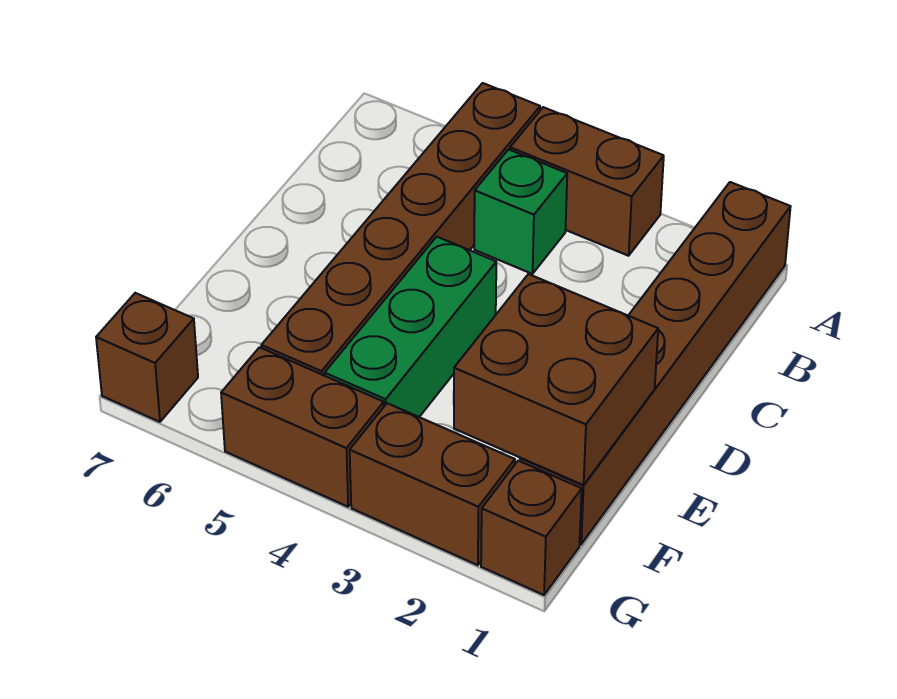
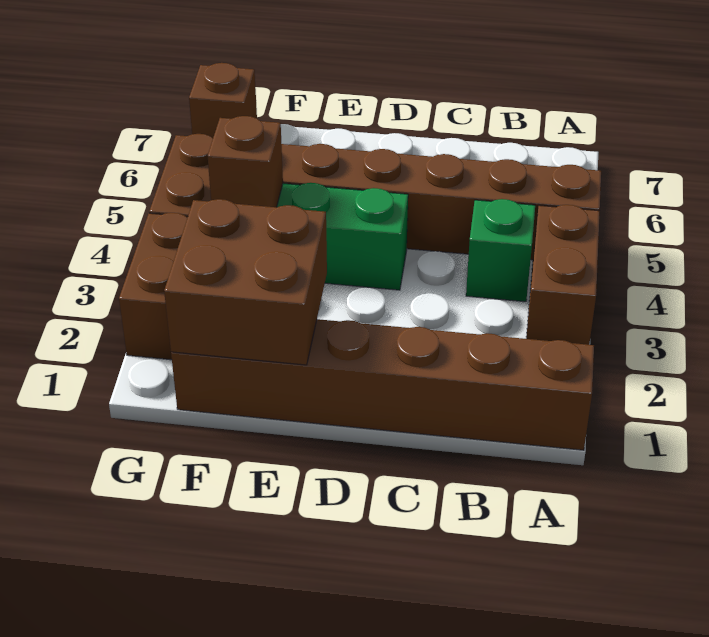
brown brick G1 level 1 -> brown brick F4 level 2

